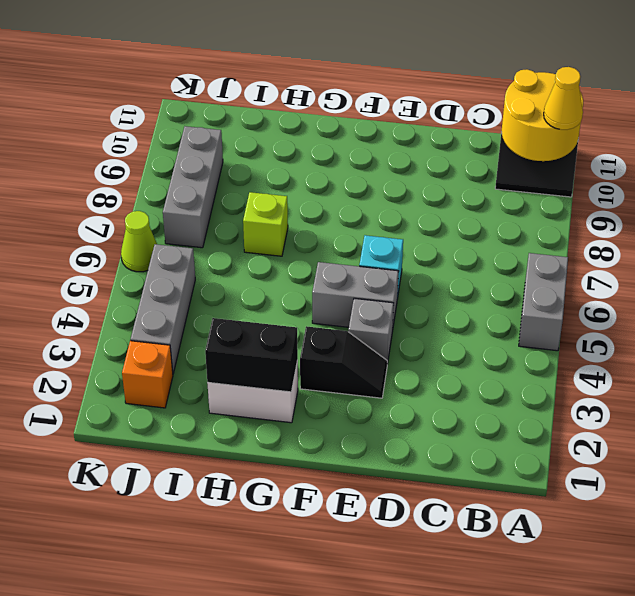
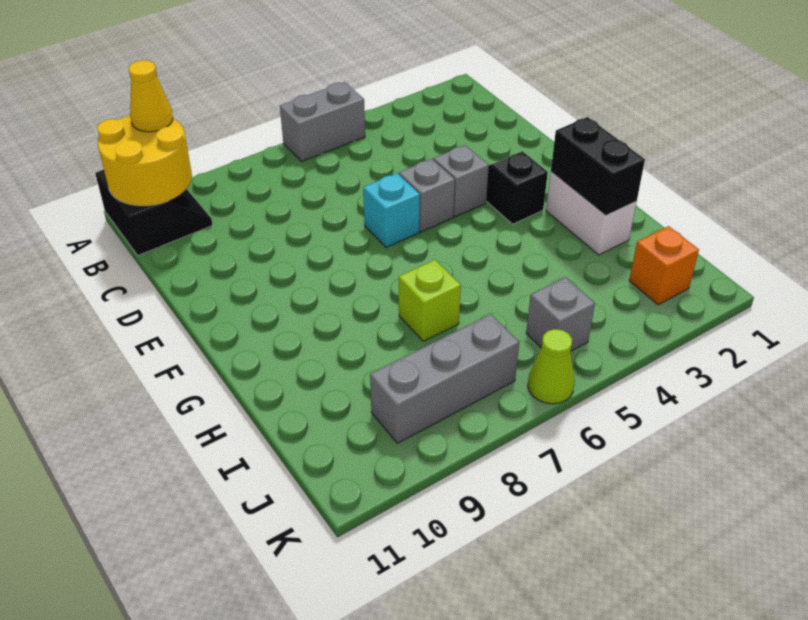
grey brick E5:F5 level 1 -> grey brick E5 level 1
grey brick J3:J5 level 1 -> grey brick J5 level 1

